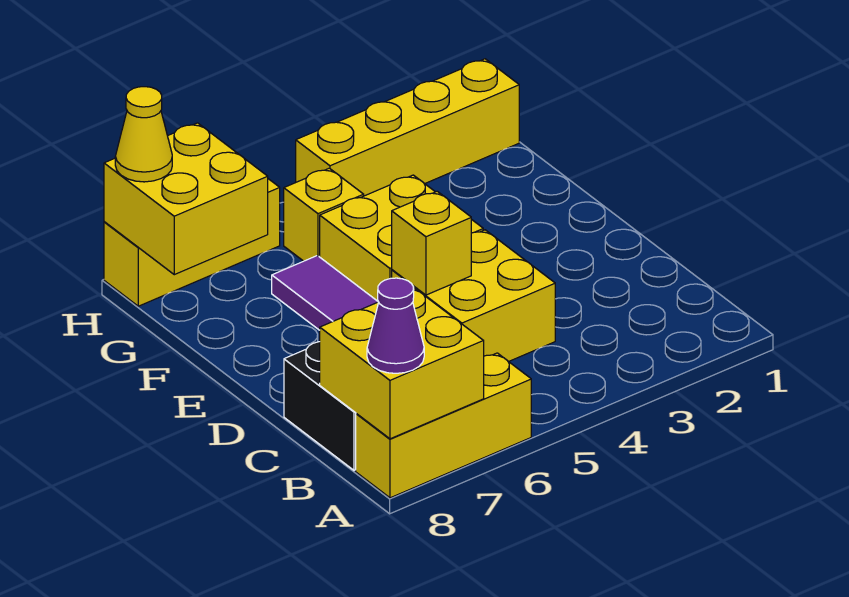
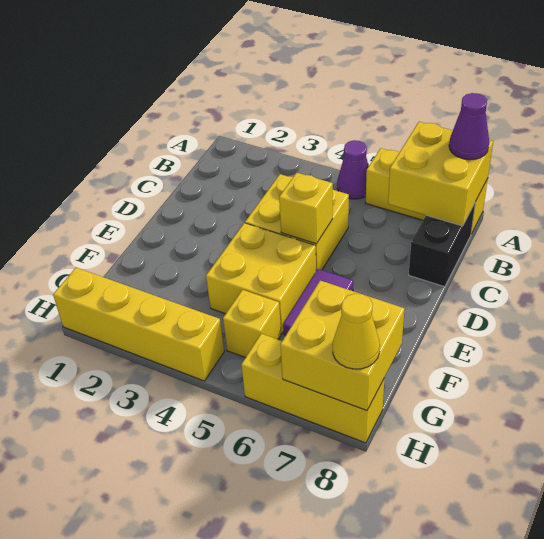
none -> purple cone A5 level 1

